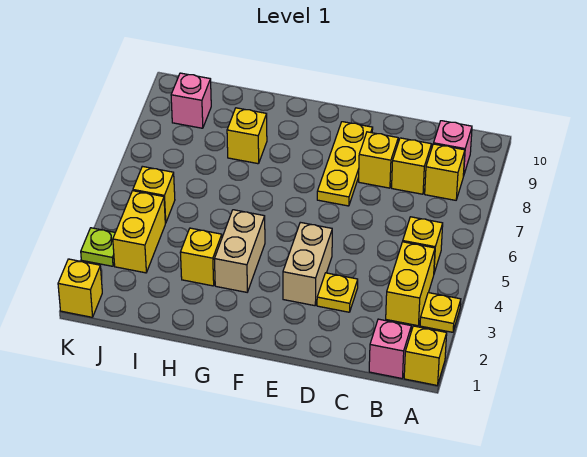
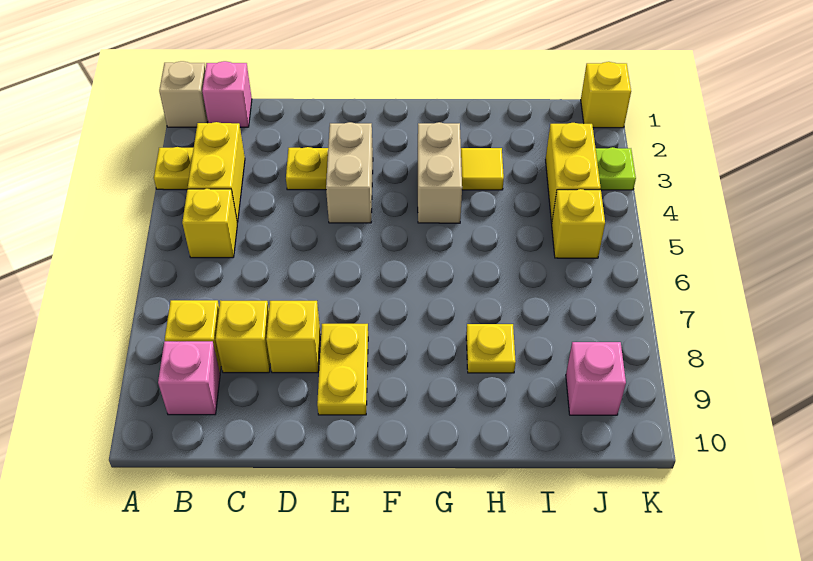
yellow brick A1 level 1 -> tan brick A1 level 1
yellow plate E7:E9 level 1 -> yellow plate E8:E9 level 1
yellow brick H3 level 1 -> yellow tile H3 level 1
yellow brick H8 level 1 -> yellow plate H8 level 1

